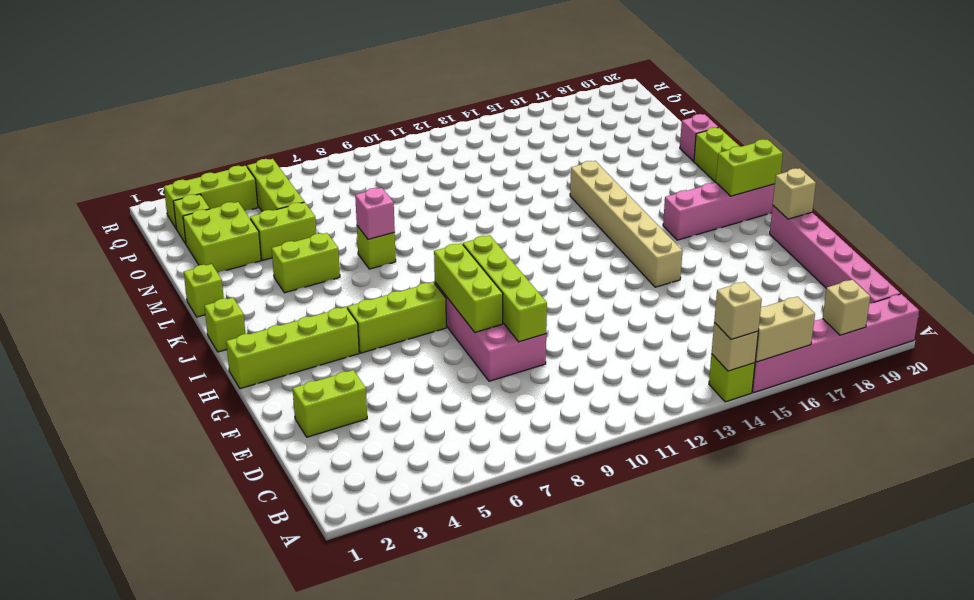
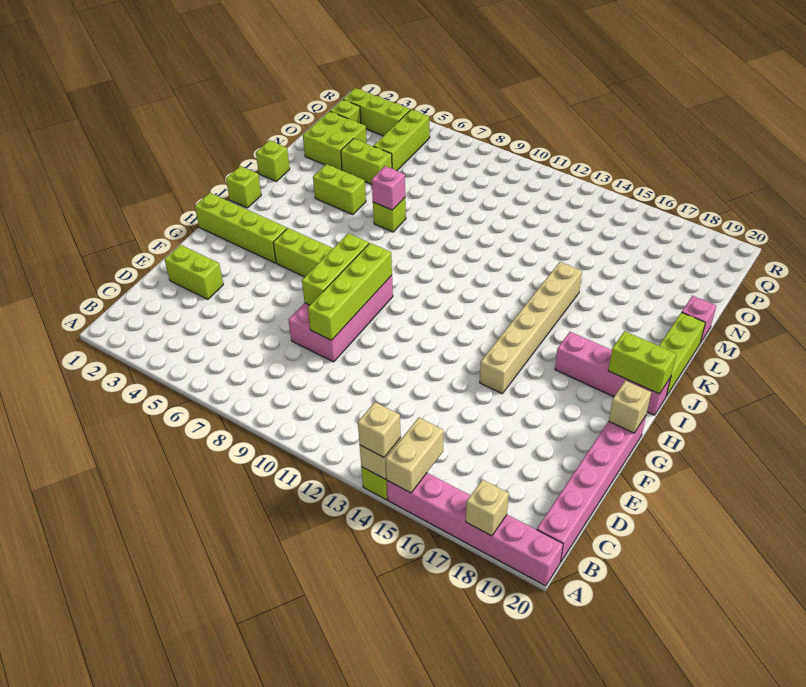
tan brick A15:A16 level 2 -> tan brick A15:B15 level 2

